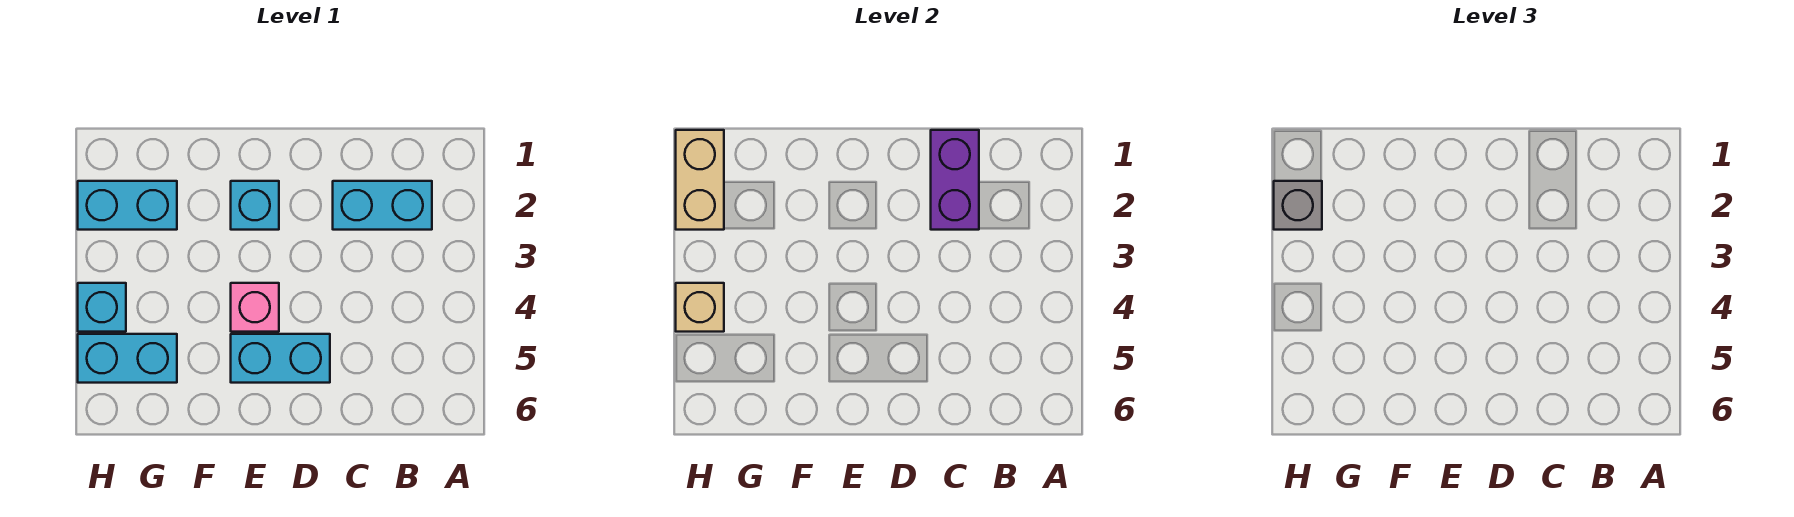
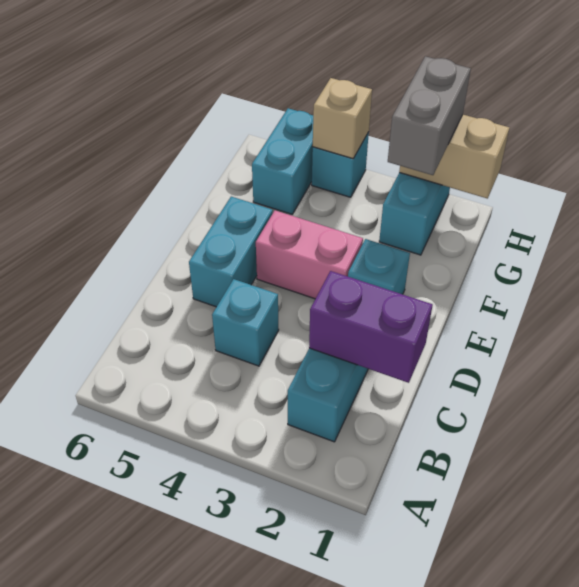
none -> cyan brick C4 level 1
pink brick E4 level 1 -> pink brick E3:E4 level 1
grey brick H2 level 3 -> grey brick G2:H2 level 3

